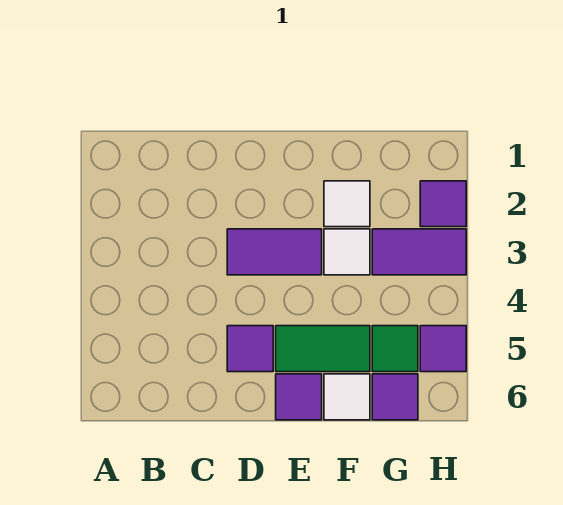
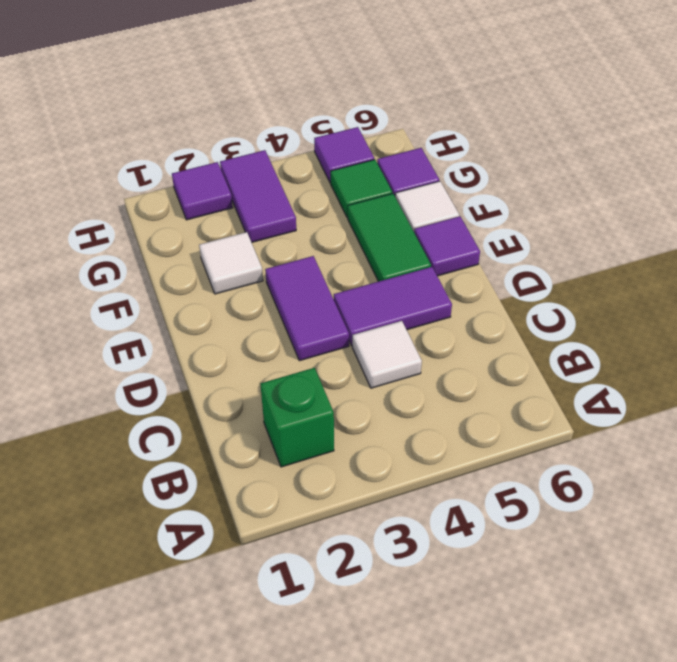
none -> green brick B2 level 1
purple tile D5 level 1 -> purple tile D4:D5 level 1
white tile F3 level 1 -> white tile C4 level 1

